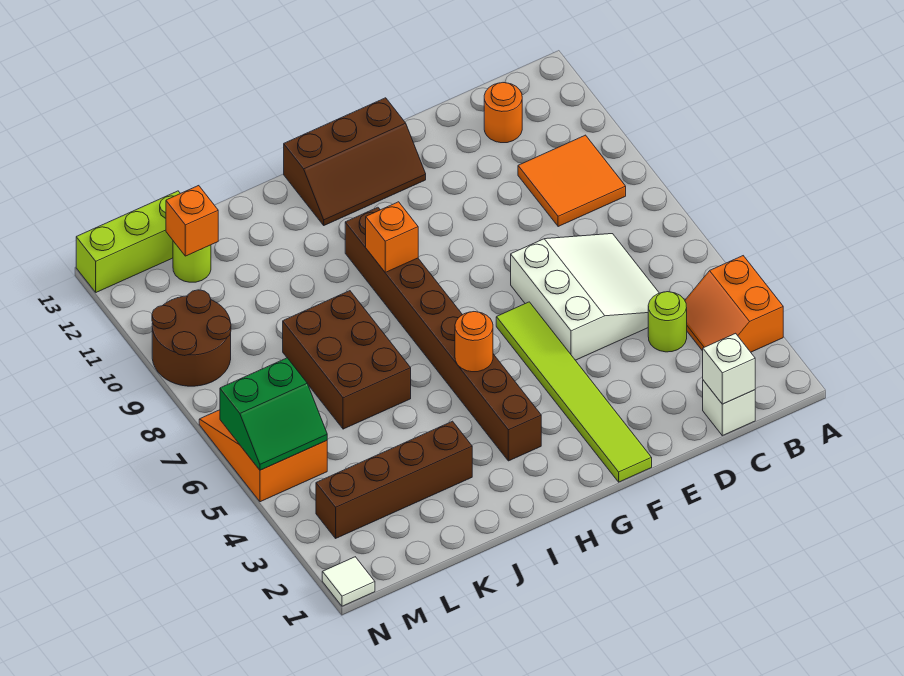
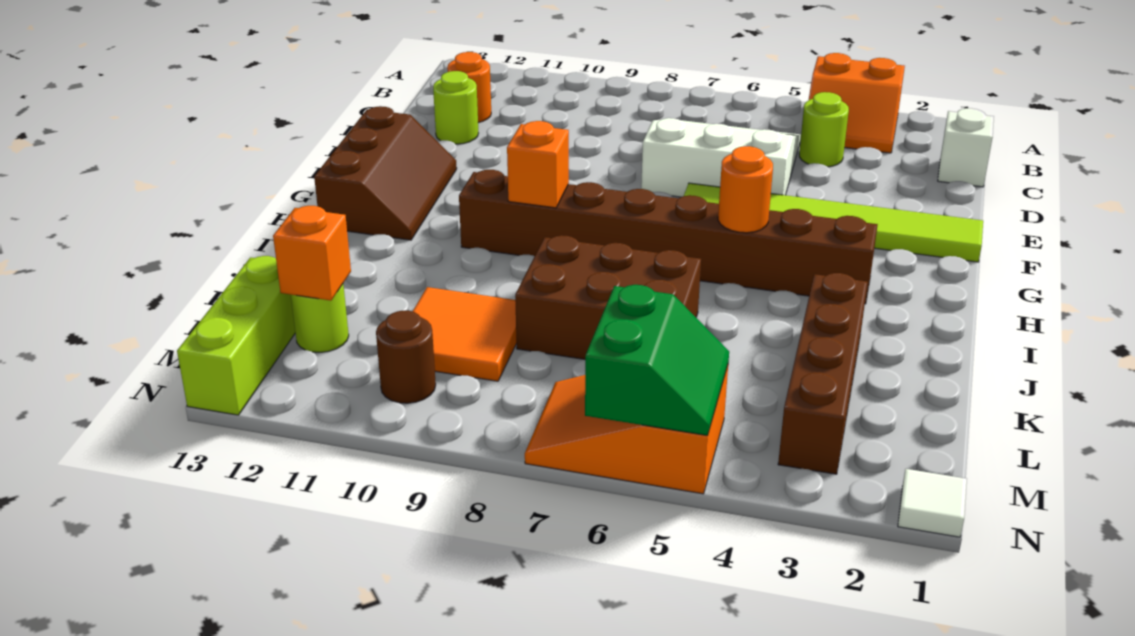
orange tile B9:C10 level 1 -> orange tile K9:L10 level 1
white brick C1 level 2 -> none
none -> lime round brick D12 level 1
brown round brick M9:N10 level 1 -> brown round brick M10 level 1

